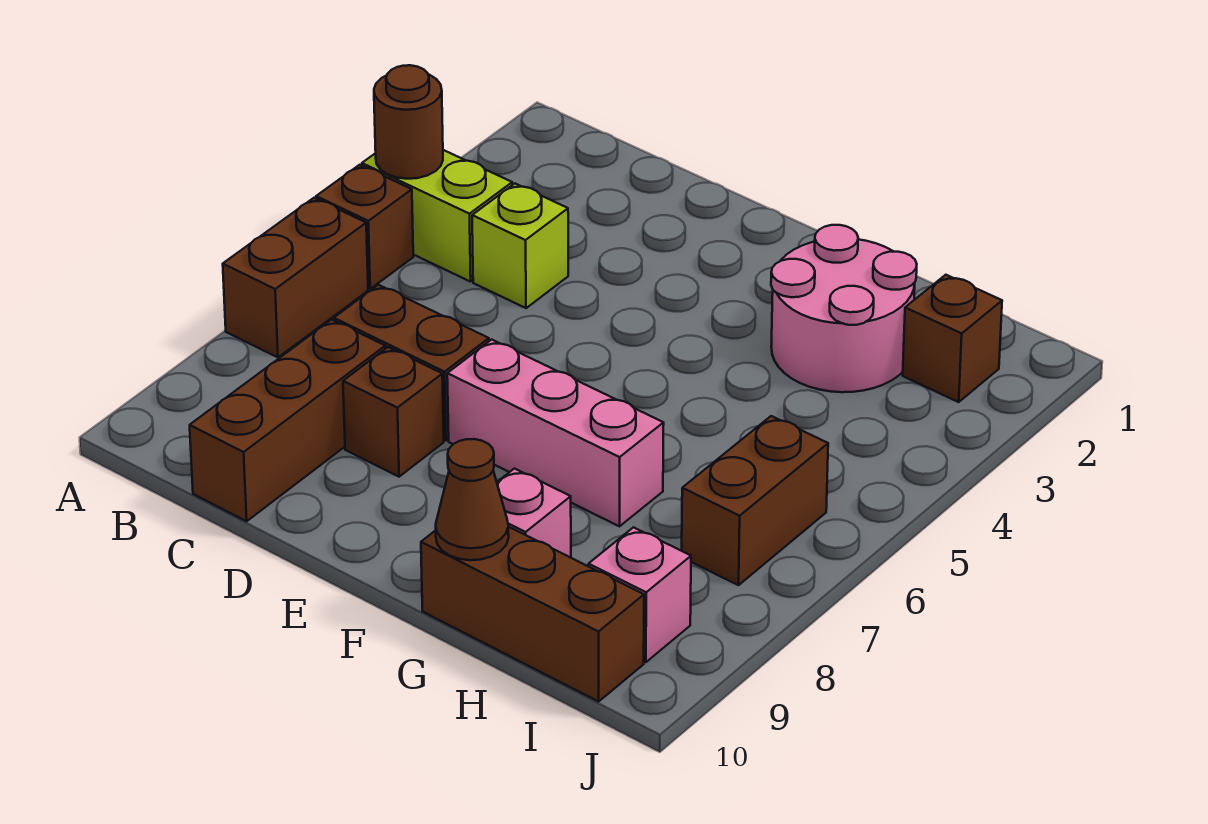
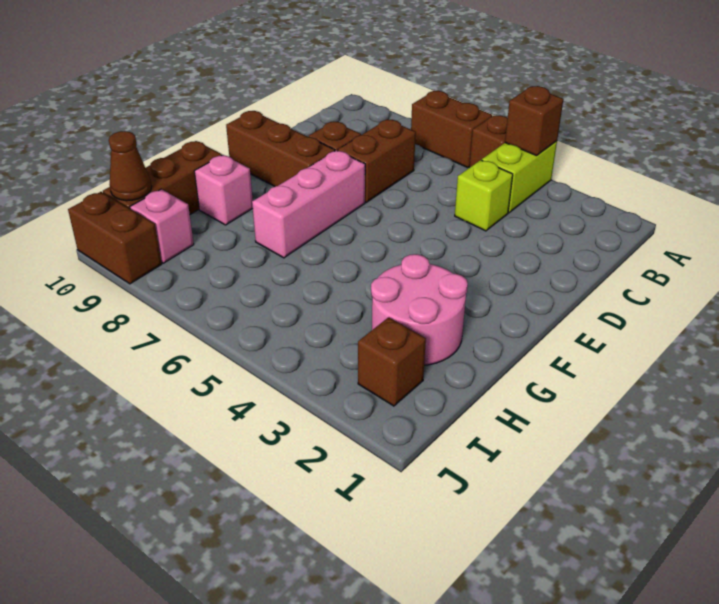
brown round brick A4 level 2 -> brown brick A4 level 2
brown brick C8:C10 level 1 -> brown brick E8:E10 level 1
brown cone G10 level 2 -> brown cone I10 level 2
brown brick I6:I7 level 1 -> brown brick J9:J10 level 1

